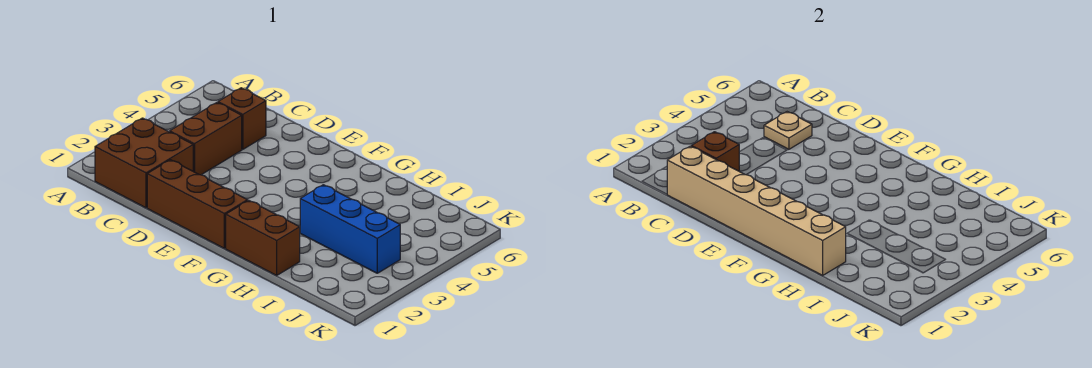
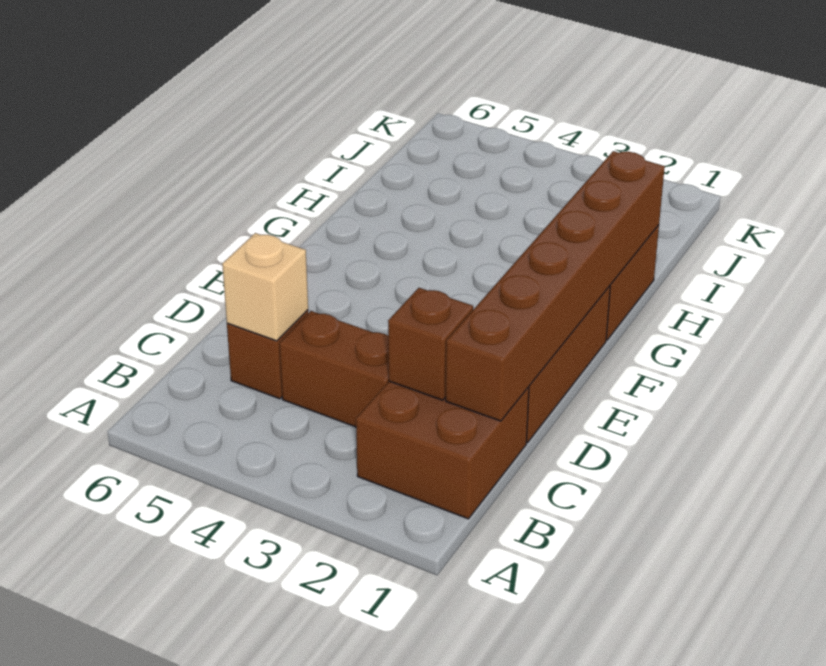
tan brick C1:H1 level 2 -> brown brick C1:H1 level 2
tan plate C5 level 2 -> tan brick C5 level 2
blue brick H3:J3 level 1 -> none

